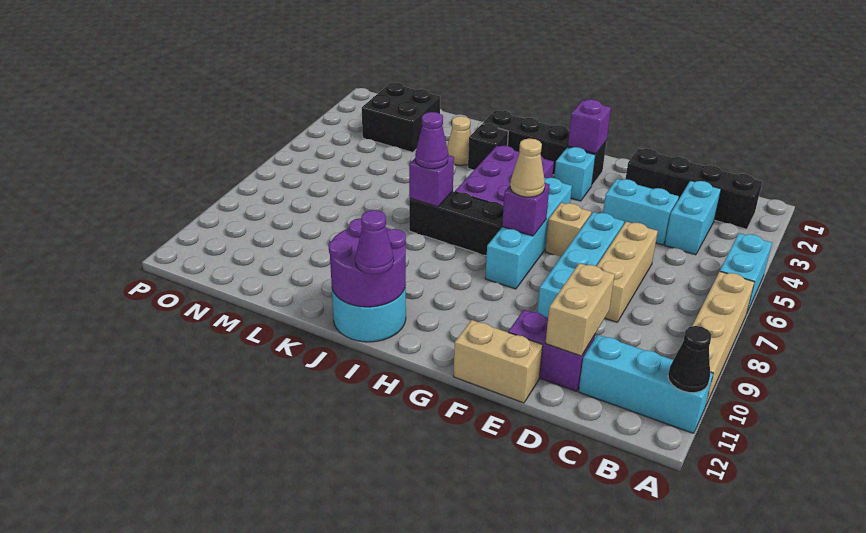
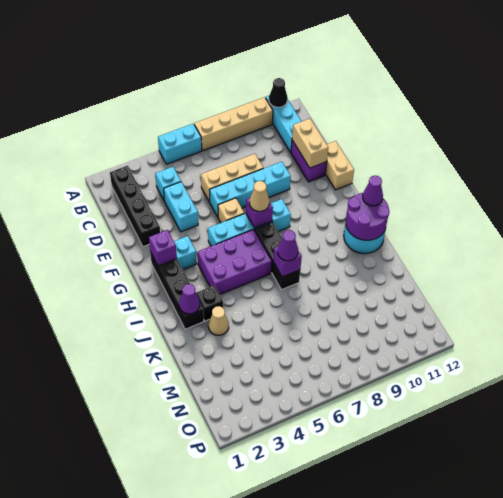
cyan brick C3:C4 level 1 -> cyan brick C4 level 1
tan brick D10:D11 level 2 -> tan brick D11:E11 level 2
none -> purple cone J2 level 2
black brick M2:N3 level 1 -> none

